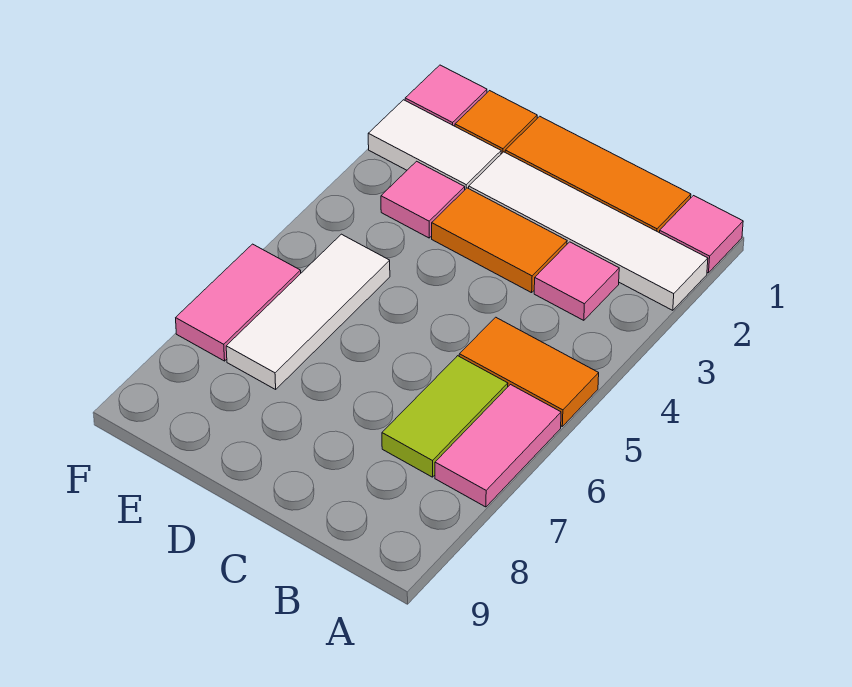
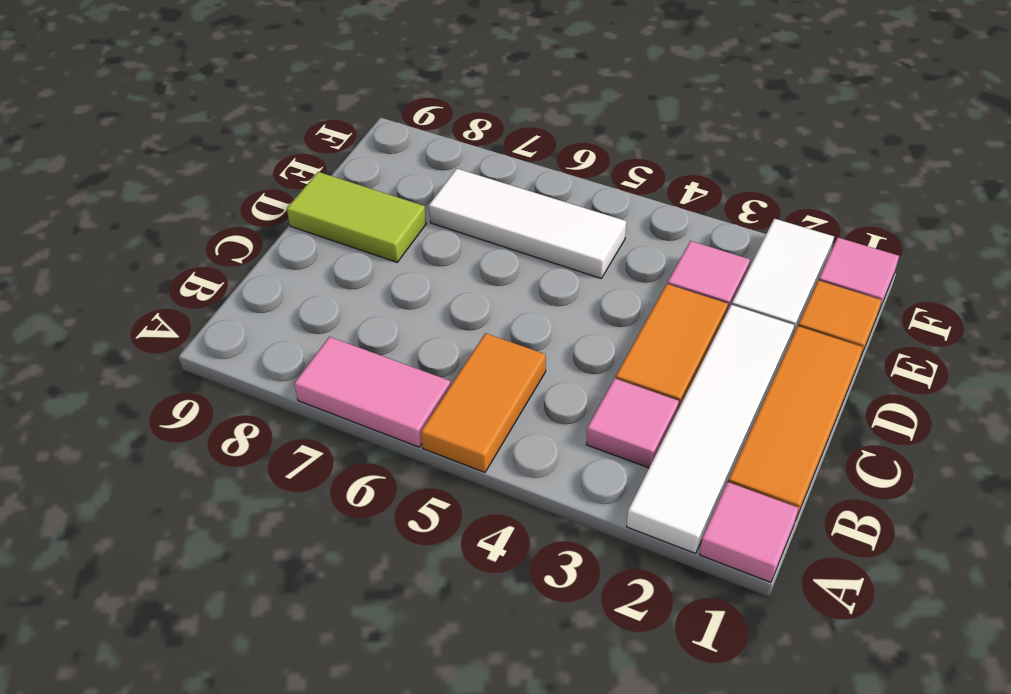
lime tile B6:B7 level 1 -> lime tile D8:D9 level 1
pink tile F6:F7 level 1 -> none

